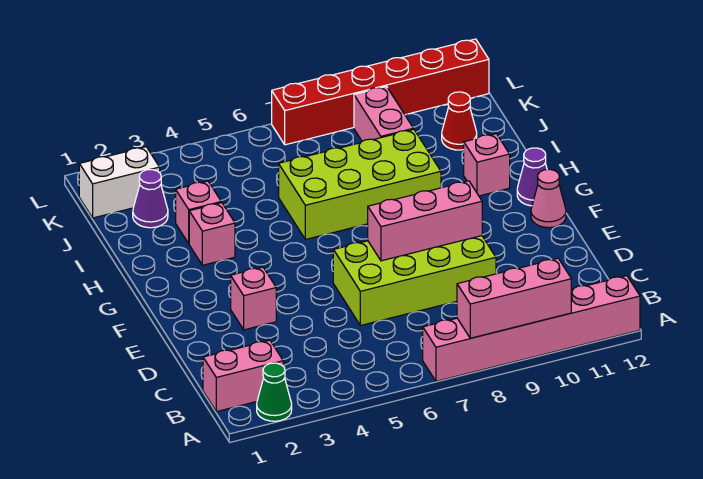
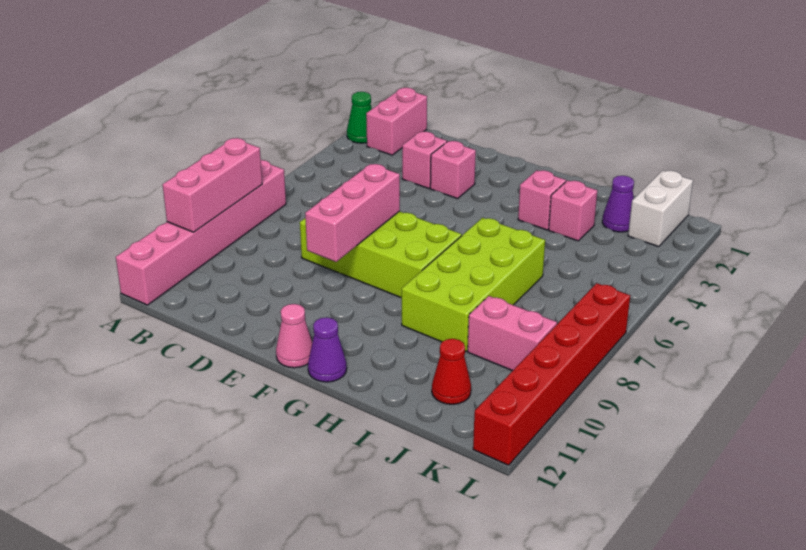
lime brick D6:E9 level 1 -> lime brick D7:G8 level 1
pink brick H11 level 1 -> pink brick D3 level 1

